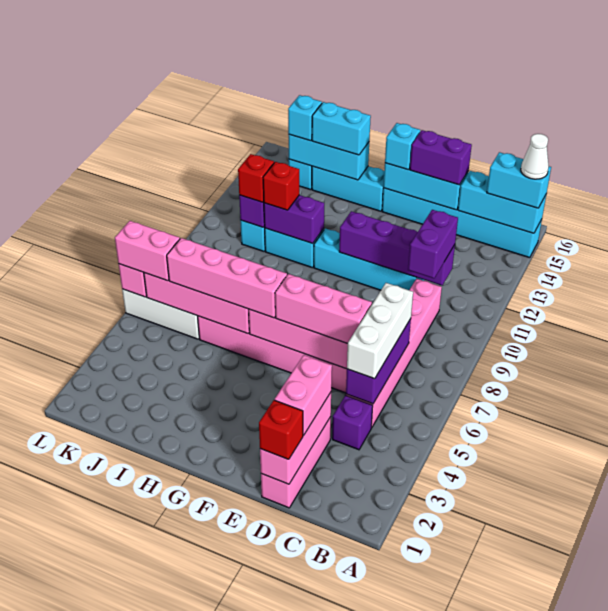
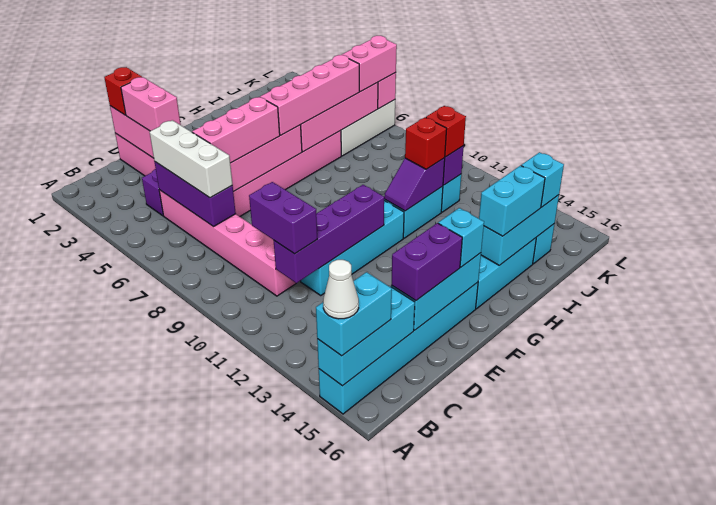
purple brick H11:I11 level 2 -> purple slope H11:I11 level 2 top I

